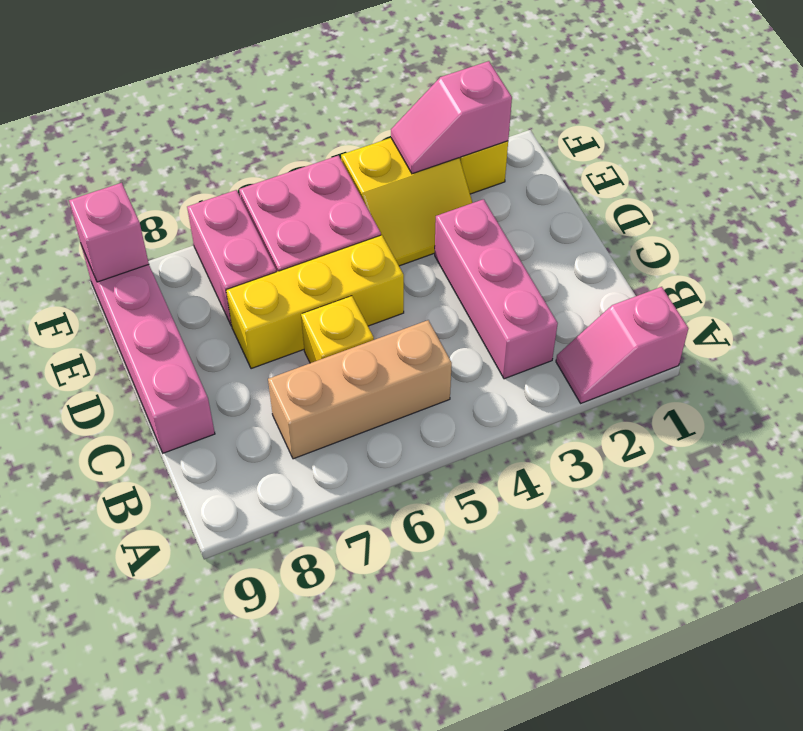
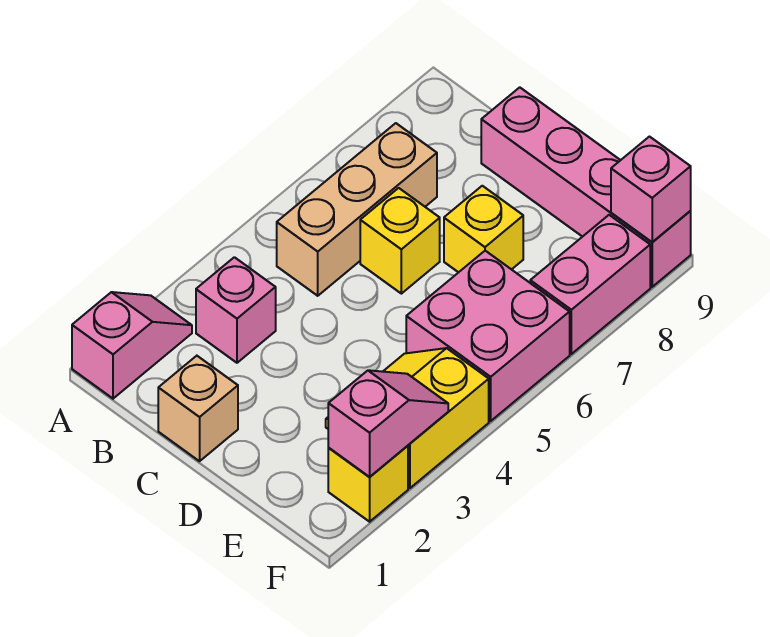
pink brick B3:D3 level 1 -> pink brick B3 level 1
none -> tan brick C1 level 1
yellow brick D5:D7 level 1 -> yellow brick D7 level 1
pink brick E7:F7 level 1 -> pink brick F7:F8 level 1

